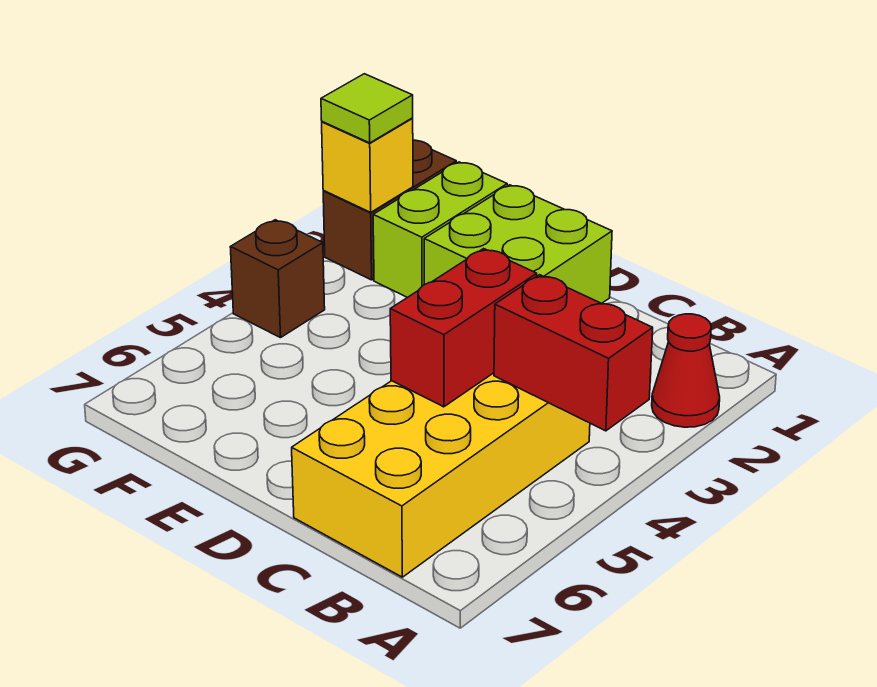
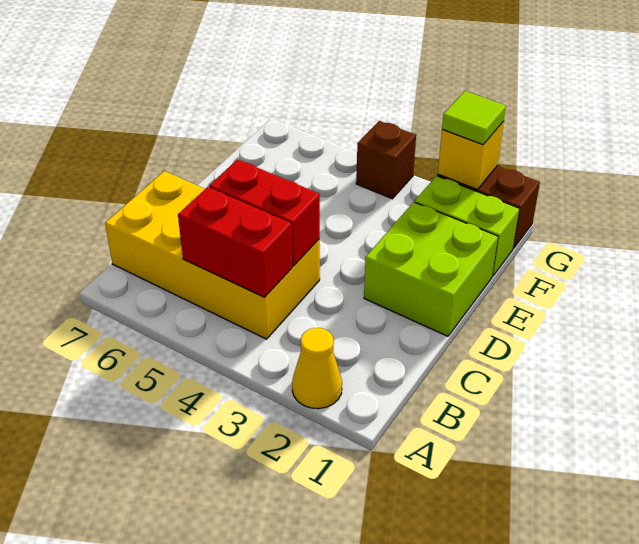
red cone A2 level 1 -> yellow cone A2 level 1
red brick A4:B4 level 2 -> red brick B4:B5 level 2

